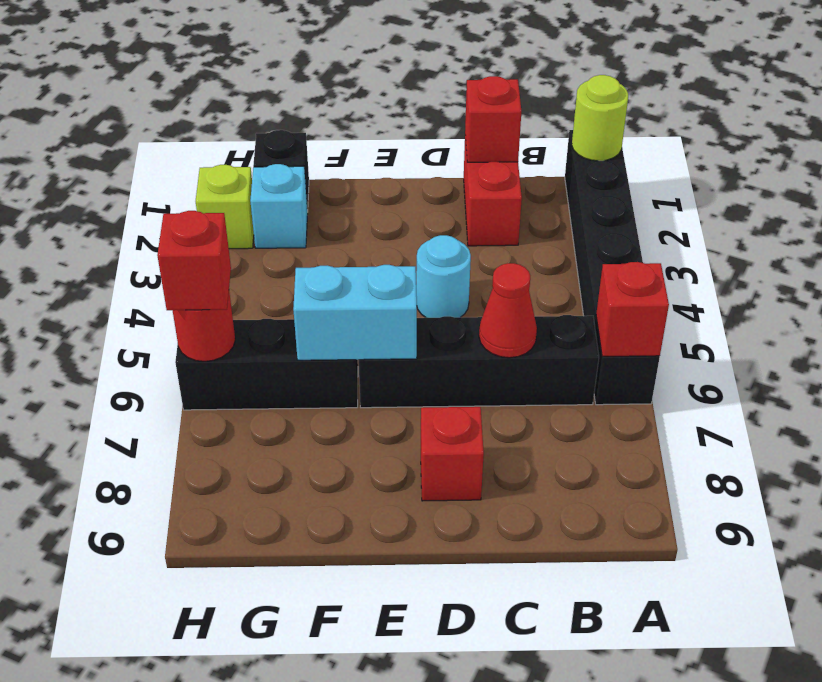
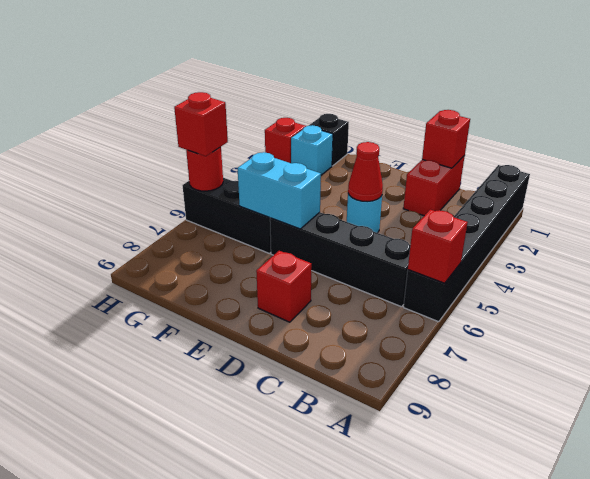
lime round brick A1 level 2 -> none
red cone C6 level 2 -> red cone D4 level 2
lime brick H2 level 1 -> red brick H2 level 1

